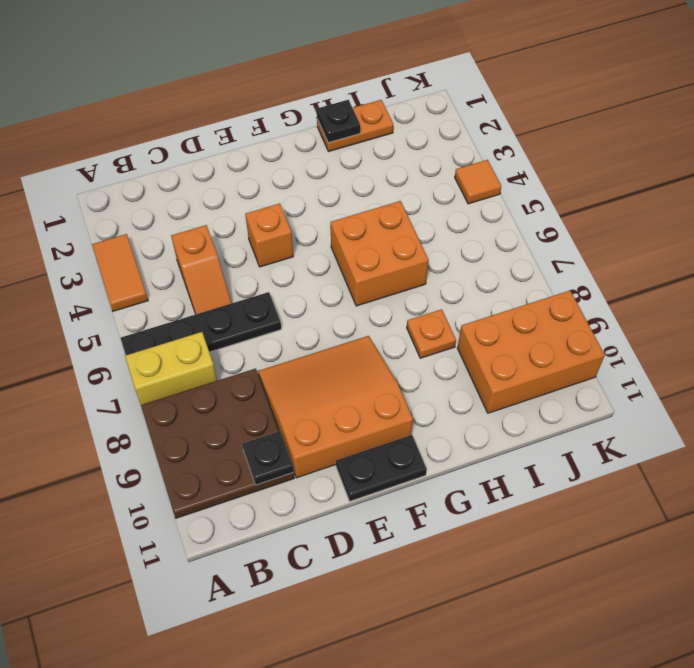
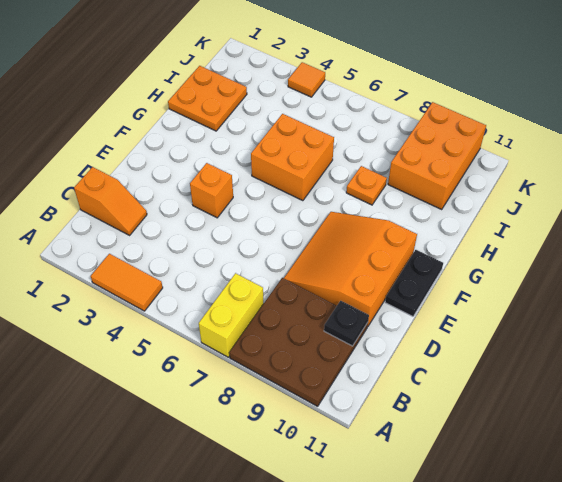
black plate A6:D6 level 1 -> none
orange slope C4:C5 level 1 top 4 -> orange slope C1:C2 level 1 top 1
orange plate H1:I1 level 1 -> orange plate H1:I2 level 1
black plate H1 level 2 -> none

